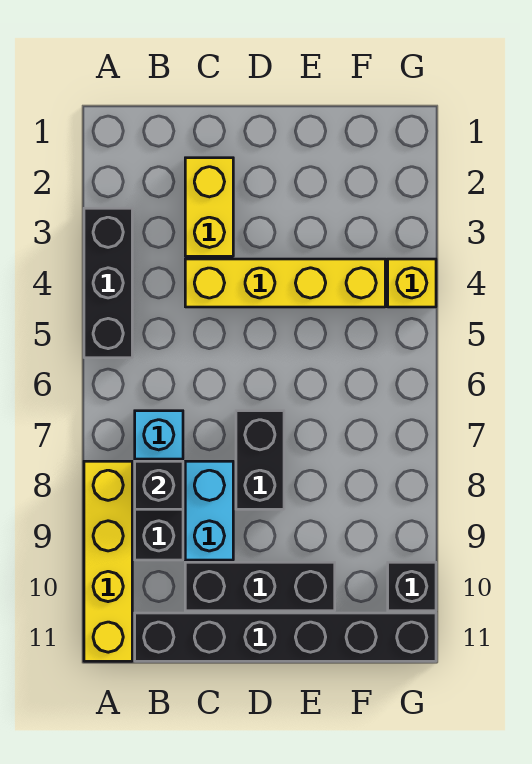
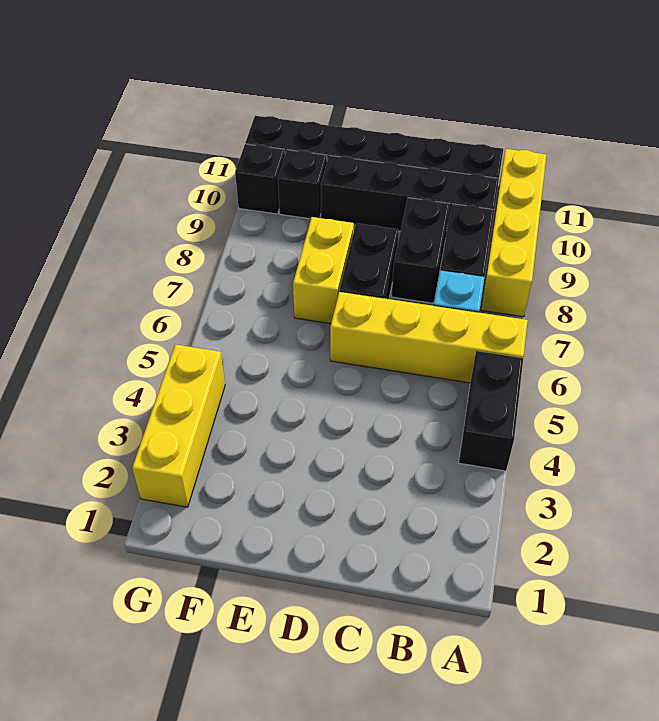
black brick A3:A5 level 1 -> black brick A4:A5 level 1
black brick B8 level 2 -> black brick F10 level 1
yellow brick C2:C3 level 1 -> yellow brick E7:E8 level 1
yellow brick C4:F4 level 1 -> yellow brick A6:D6 level 1
cyan brick C8:C9 level 1 -> black brick C8:C9 level 1
black brick C10:E10 level 1 -> black brick B10:E10 level 1
yellow brick G4 level 1 -> yellow brick G2:G4 level 1

